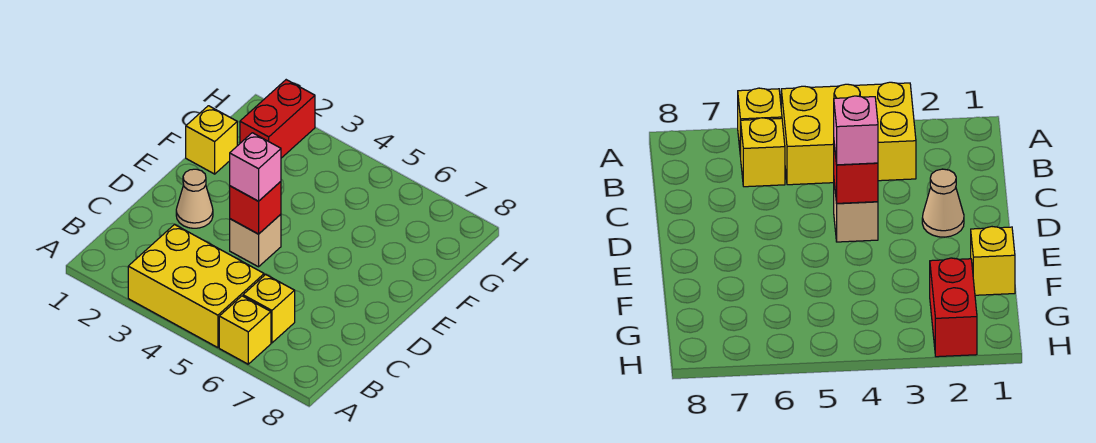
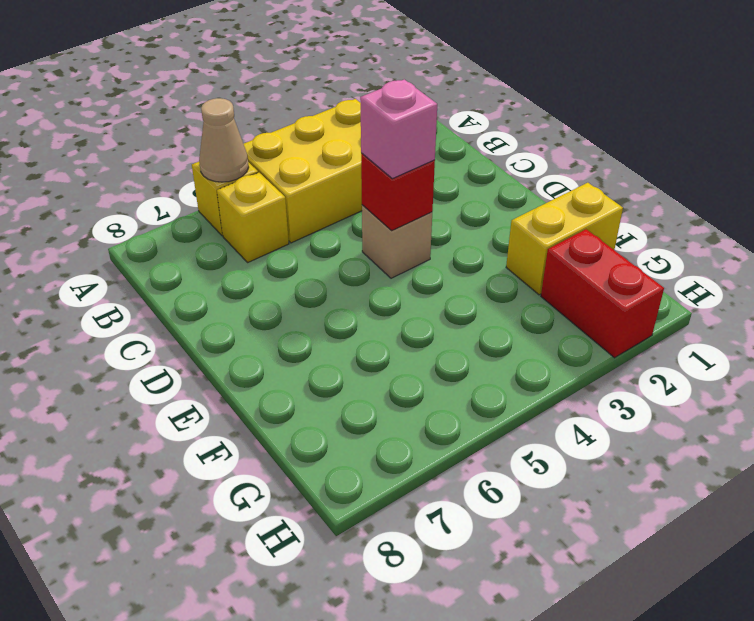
tan cone D2 level 1 -> tan cone A6 level 2
yellow brick F1 level 1 -> yellow brick F1:F2 level 1

